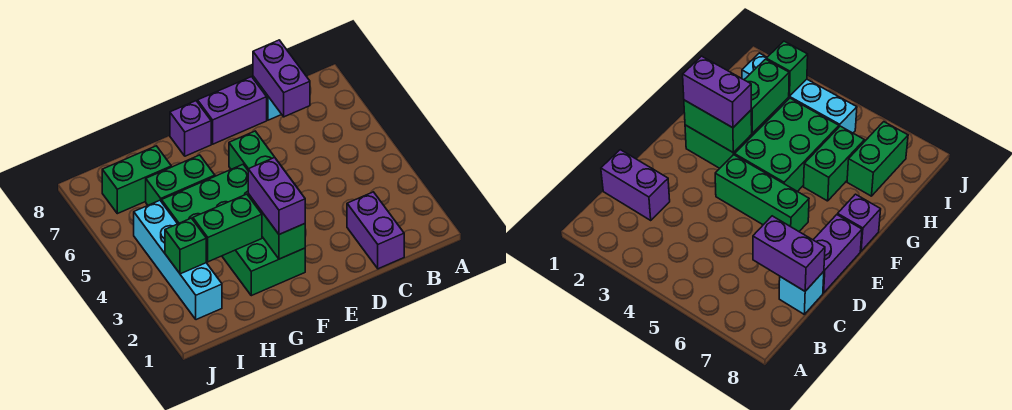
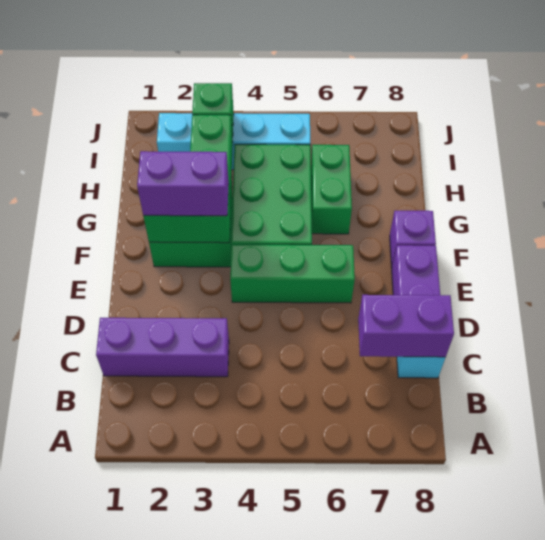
purple brick C1:C2 level 1 -> purple brick C1:C3 level 1
green brick H7:I7 level 1 -> none

